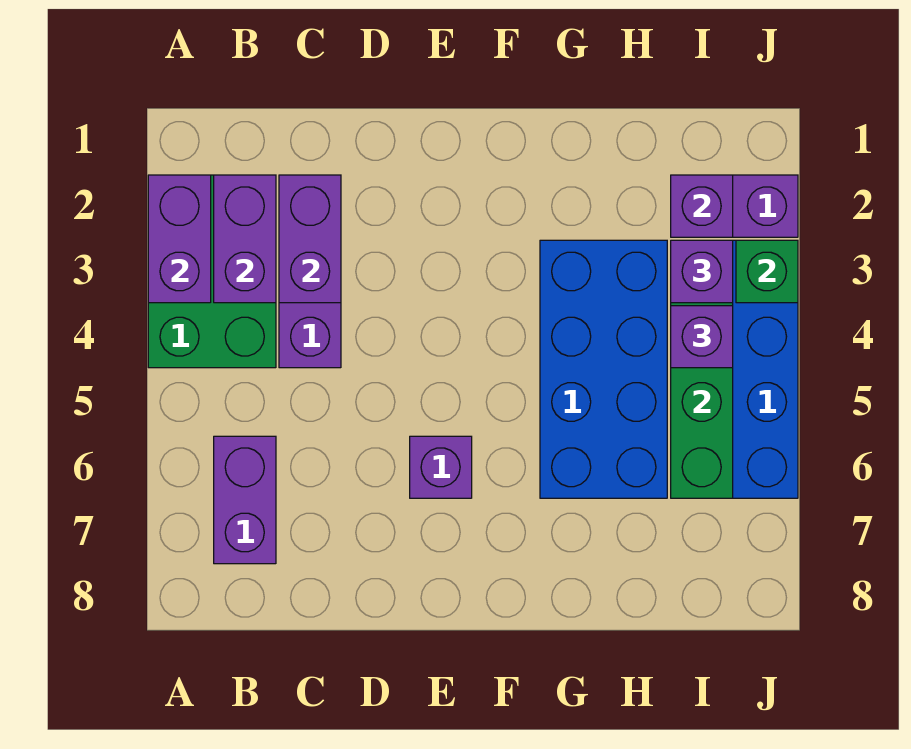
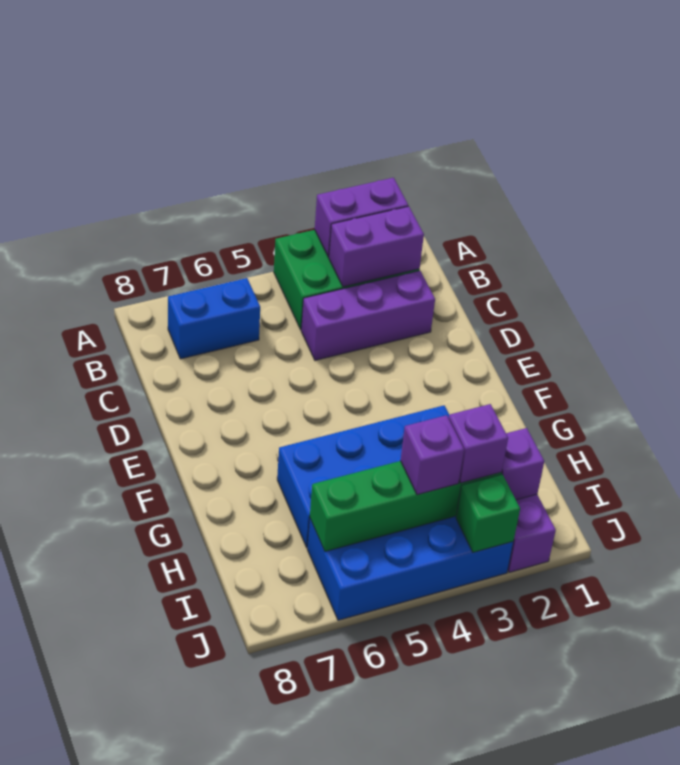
purple brick B6:B7 level 1 -> blue brick B6:B7 level 1
purple brick C2:C3 level 2 -> none
purple brick E6 level 1 -> none

